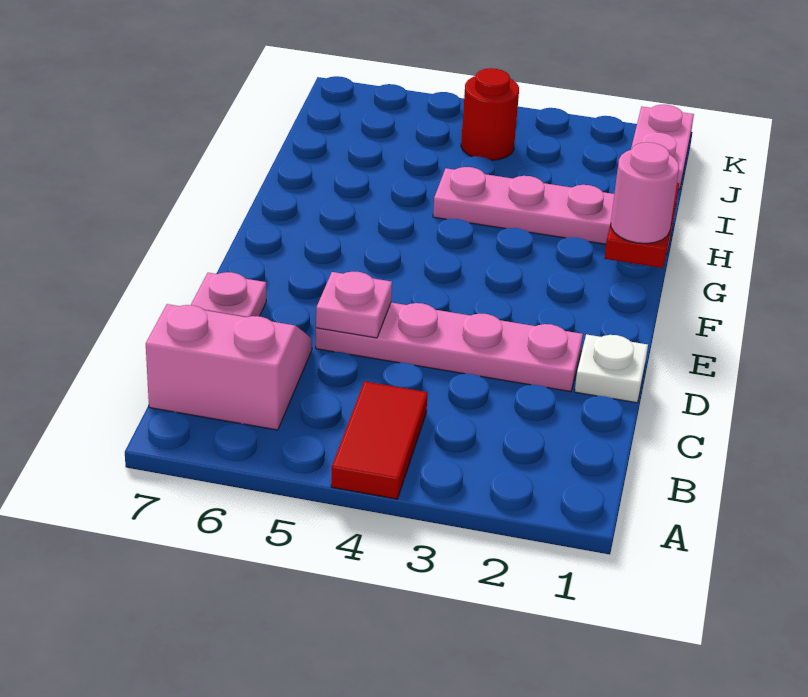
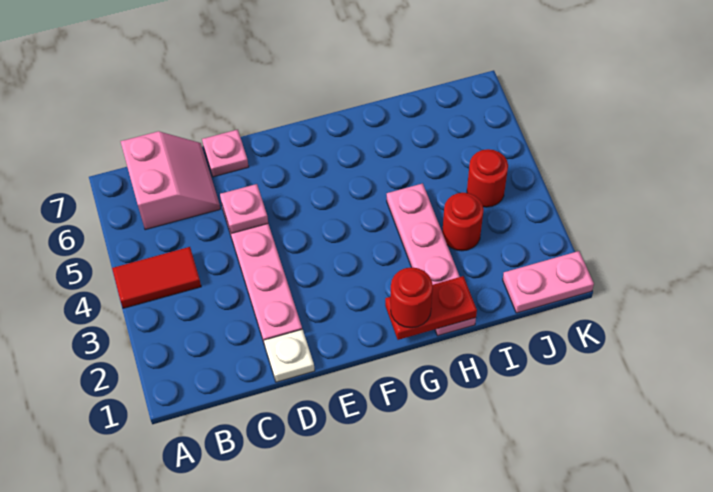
pink round brick G1 level 3 -> red round brick G1 level 3
none -> red round brick I3 level 1

